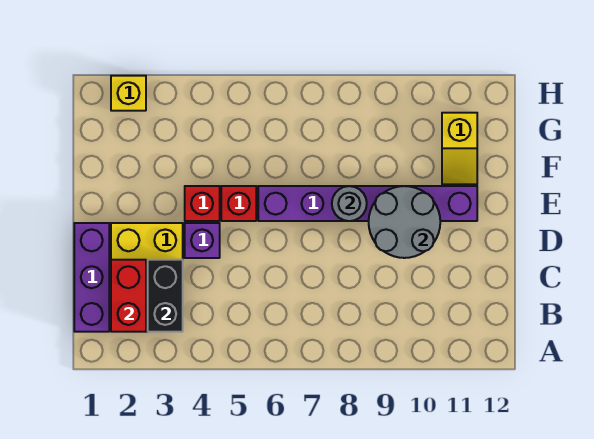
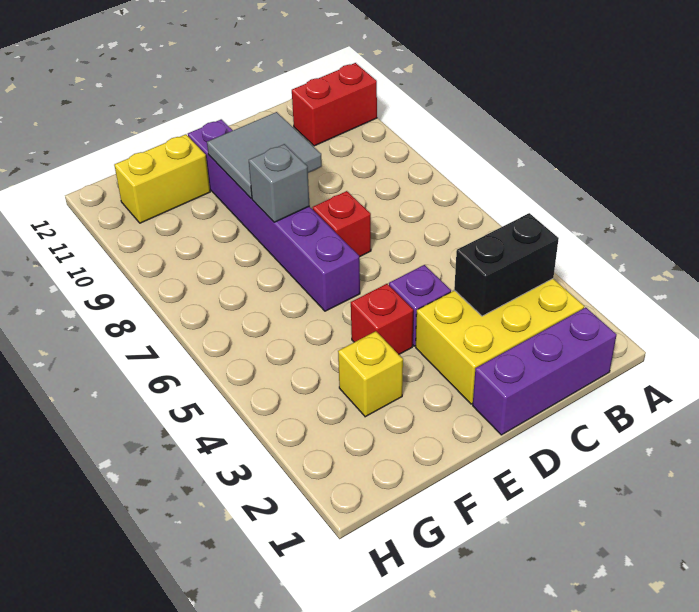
red brick B2:C2 level 2 -> red brick A11:B11 level 1
grey round brick D9:E10 level 2 -> grey tile D9:E10 level 2
red brick E5 level 1 -> red brick D7 level 1
grey round brick E8 level 2 -> grey brick E8 level 2
yellow slope F11:G11 level 1 top G -> yellow brick F11:G11 level 1
yellow brick H2 level 1 -> yellow brick F3 level 1

